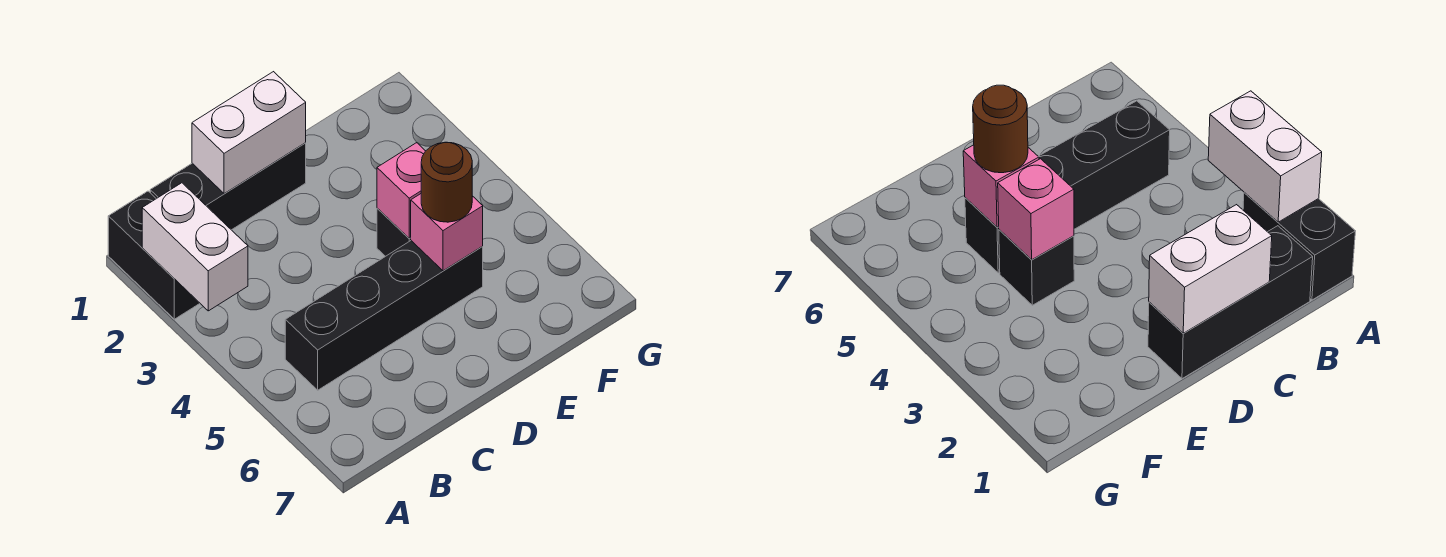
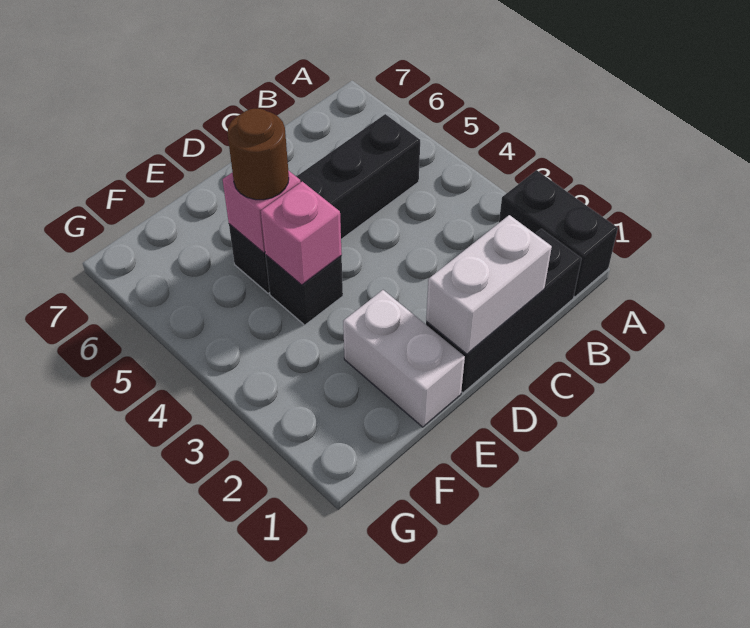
white brick A2:A3 level 2 -> white brick E1:E2 level 1

